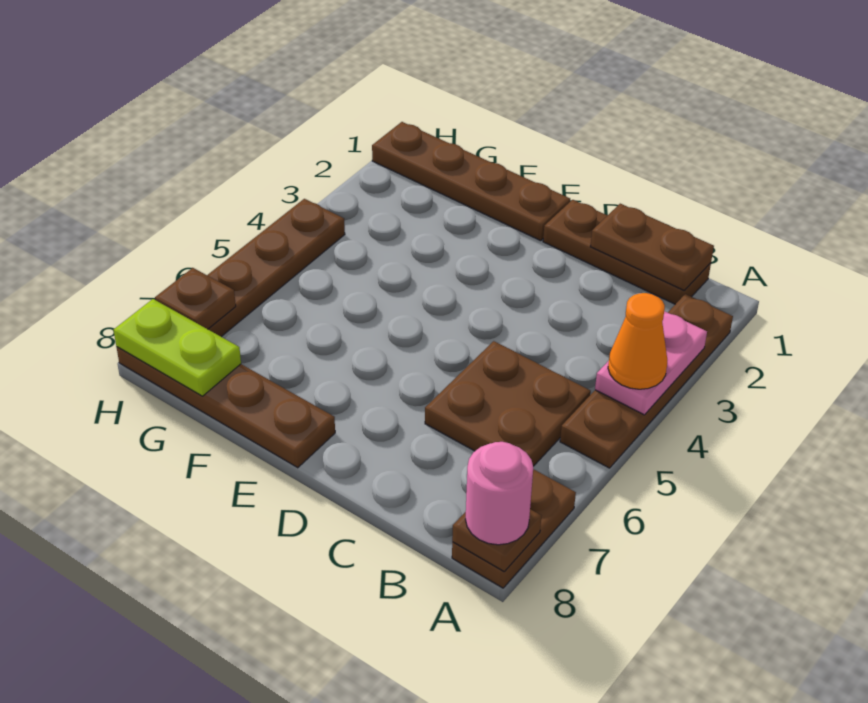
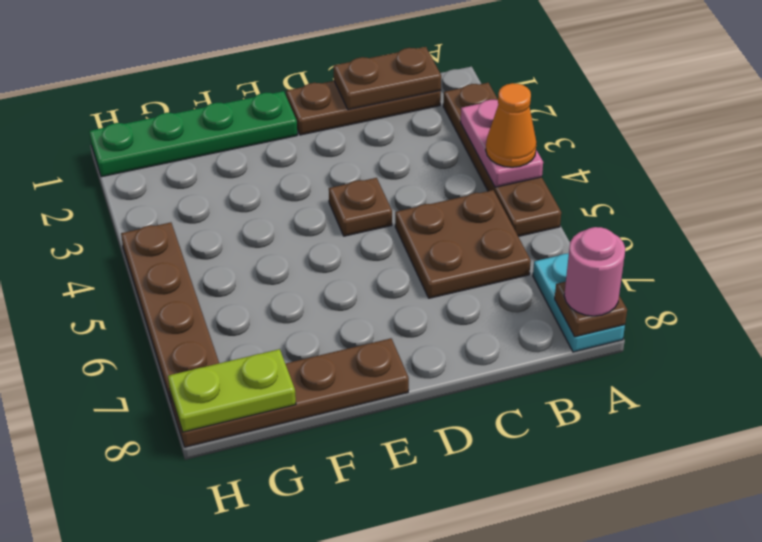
brown plate A7:A8 level 1 -> cyan plate A7:A8 level 1
brown plate E1:H1 level 1 -> green plate E1:H1 level 1
brown plate H7 level 2 -> brown plate D4 level 1

